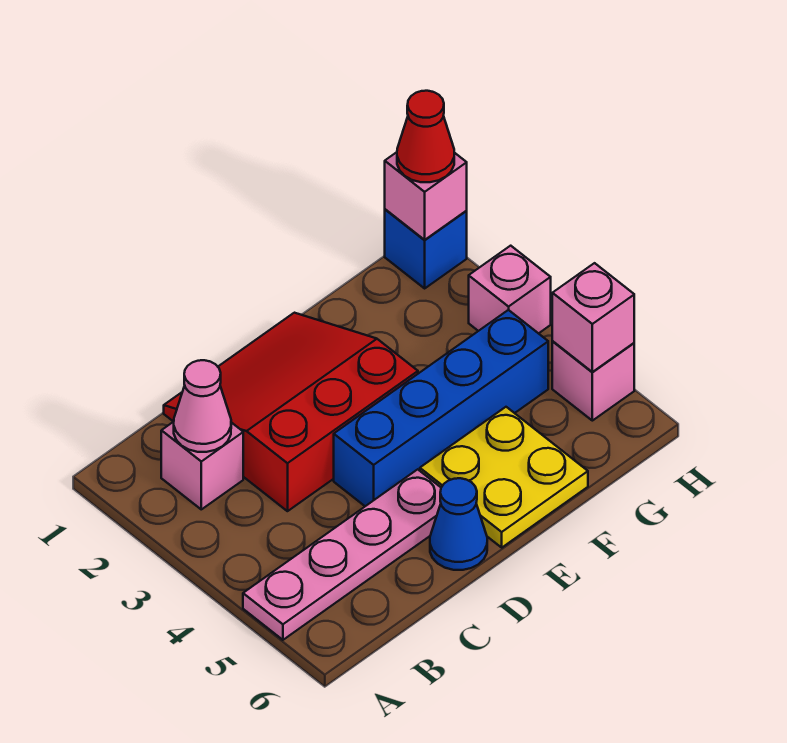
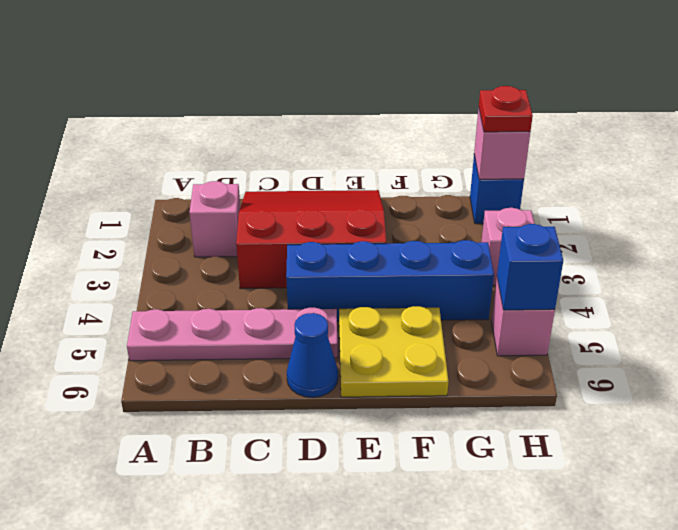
pink cone B2 level 2 -> none
red cone H1 level 3 -> red plate H1 level 3
pink brick H5 level 2 -> blue brick H5 level 2

